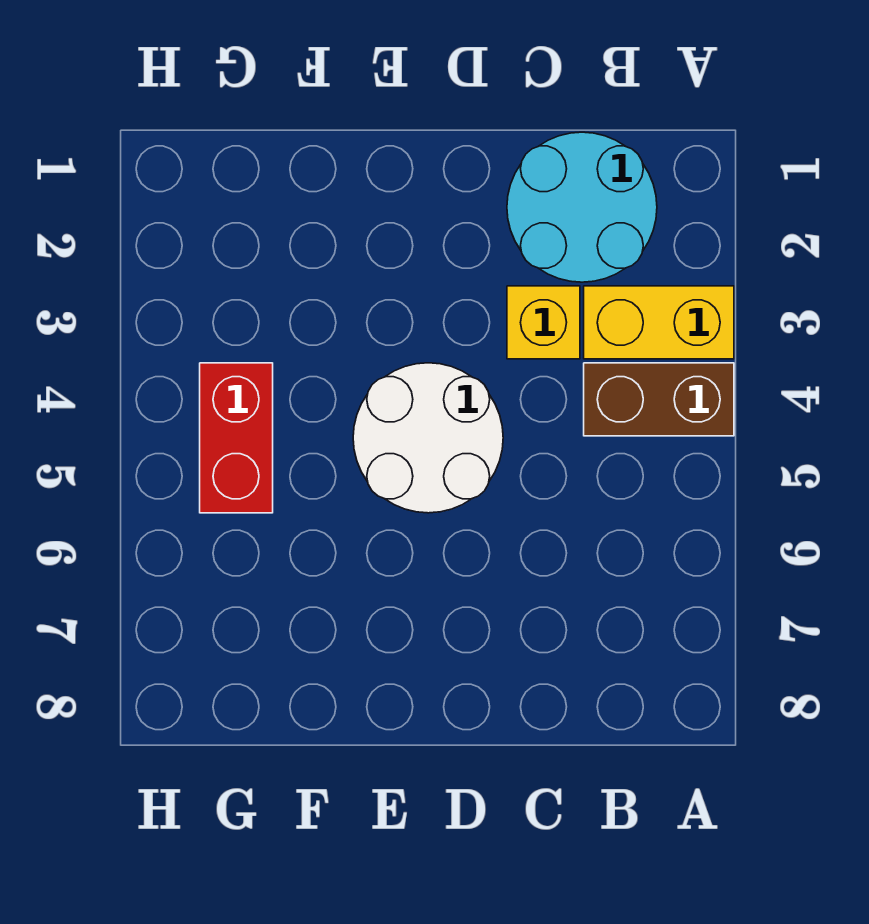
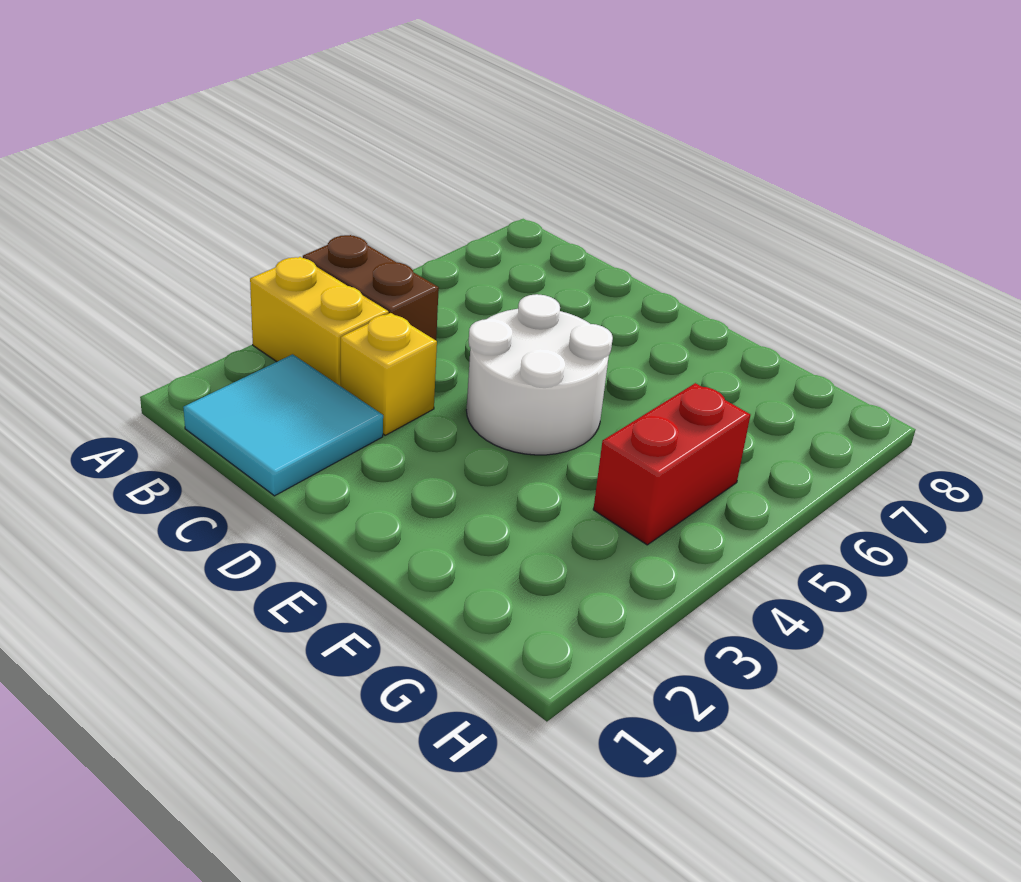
cyan round brick B1:C2 level 1 -> cyan tile B1:C2 level 1

